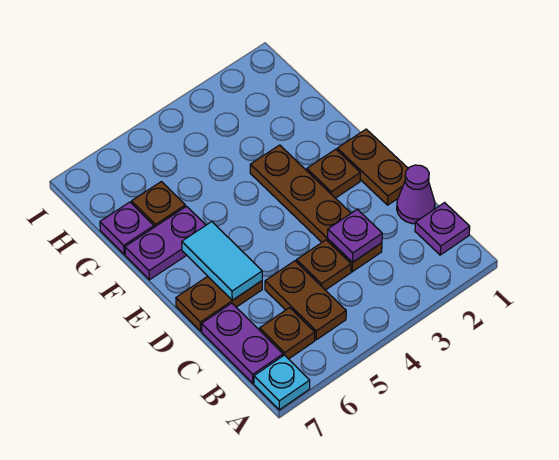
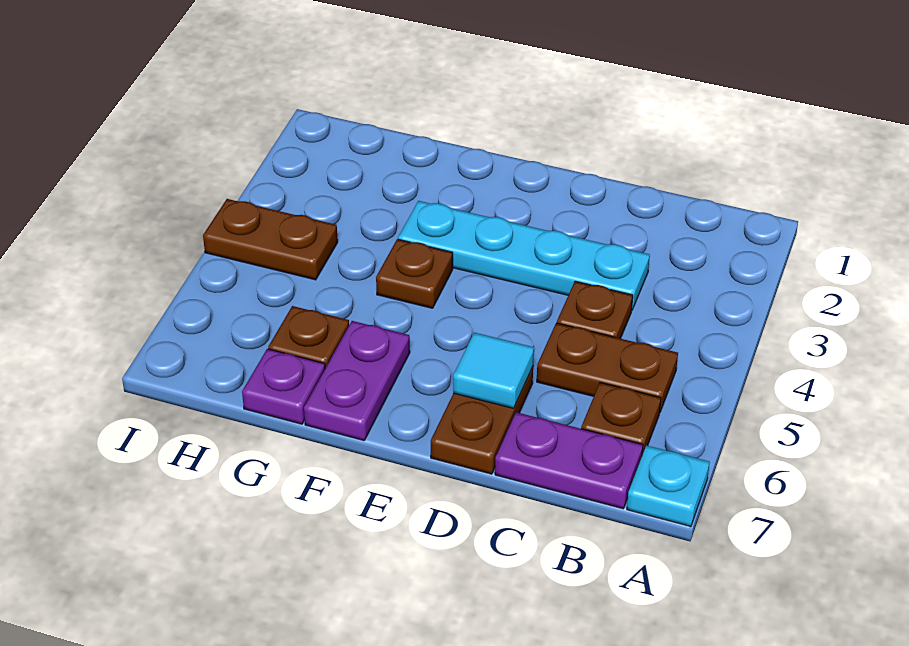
purple plate B1 level 1 -> none
purple cone C1 level 1 -> none
brown plate C3:F3 level 1 -> cyan plate C3:F3 level 1
purple plate C3 level 2 -> none
brown plate D1:E1 level 1 -> brown plate H4:I4 level 1
cyan tile D6:E6 level 2 -> cyan tile D6 level 2
brown plate E2 level 1 -> brown plate F4 level 1

